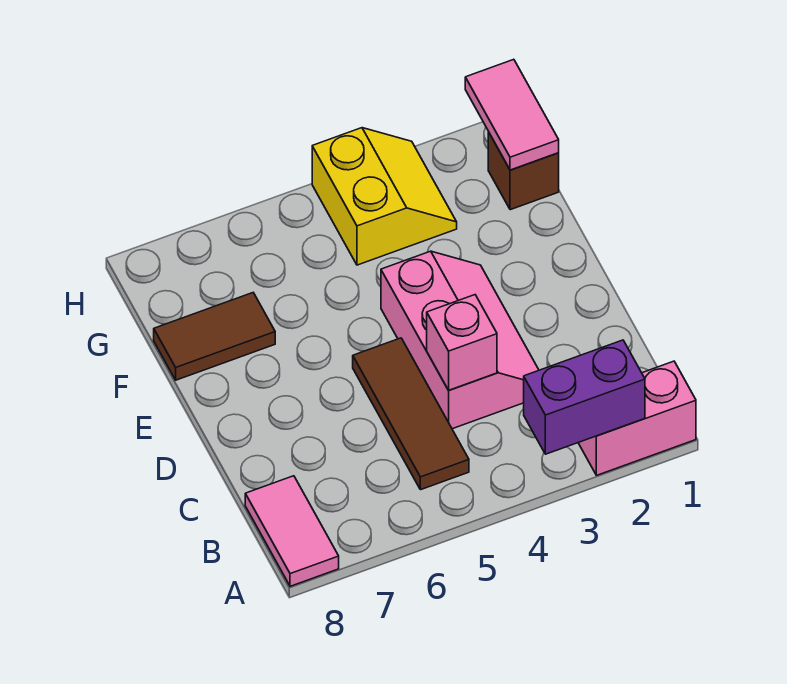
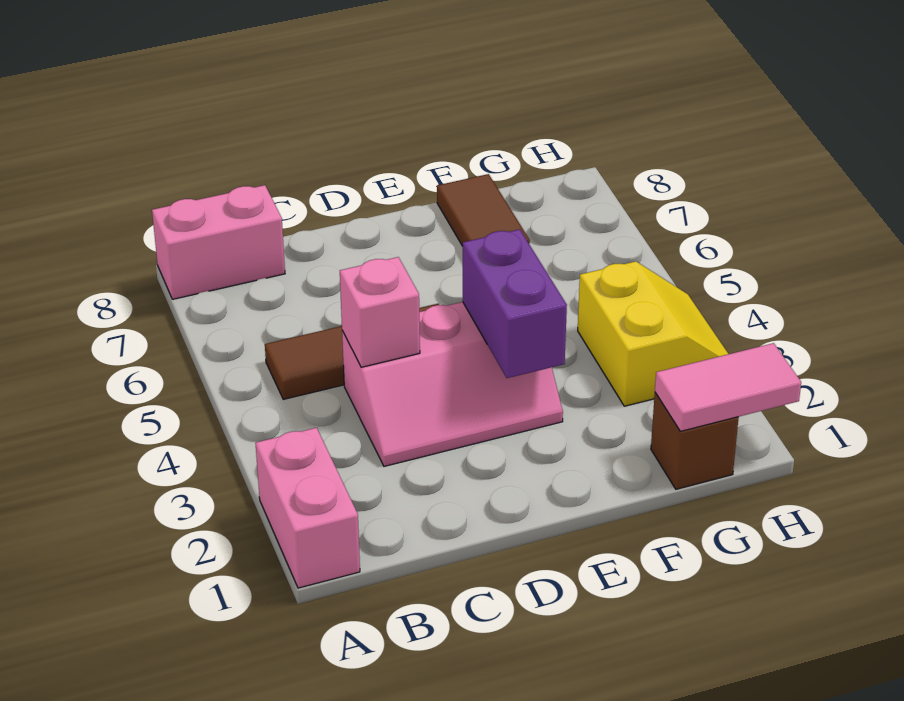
purple brick A2:A3 level 2 -> purple brick E3:E4 level 2
pink tile A8:B8 level 1 -> pink brick A8:B8 level 1
yellow slope G3:H4 level 1 top 4 -> yellow slope G3:H4 level 1 top G

